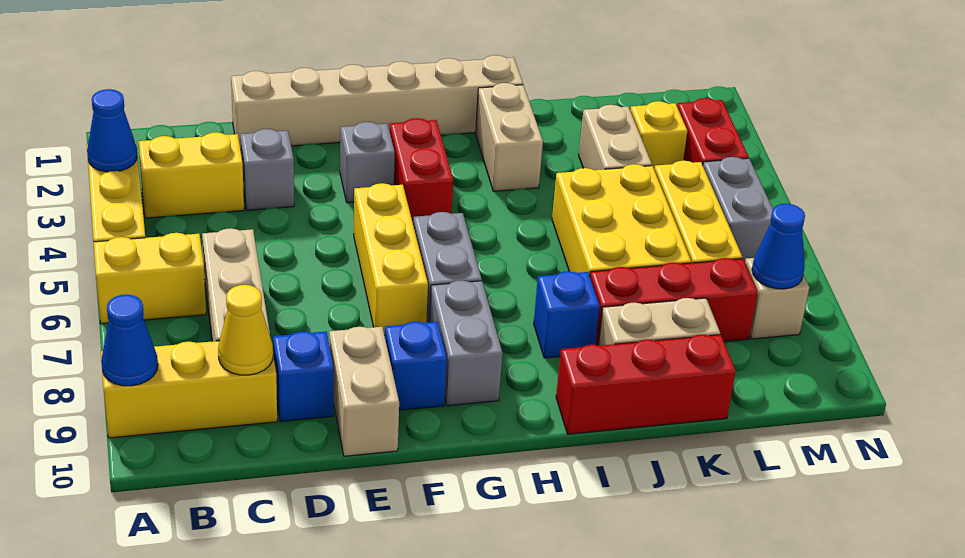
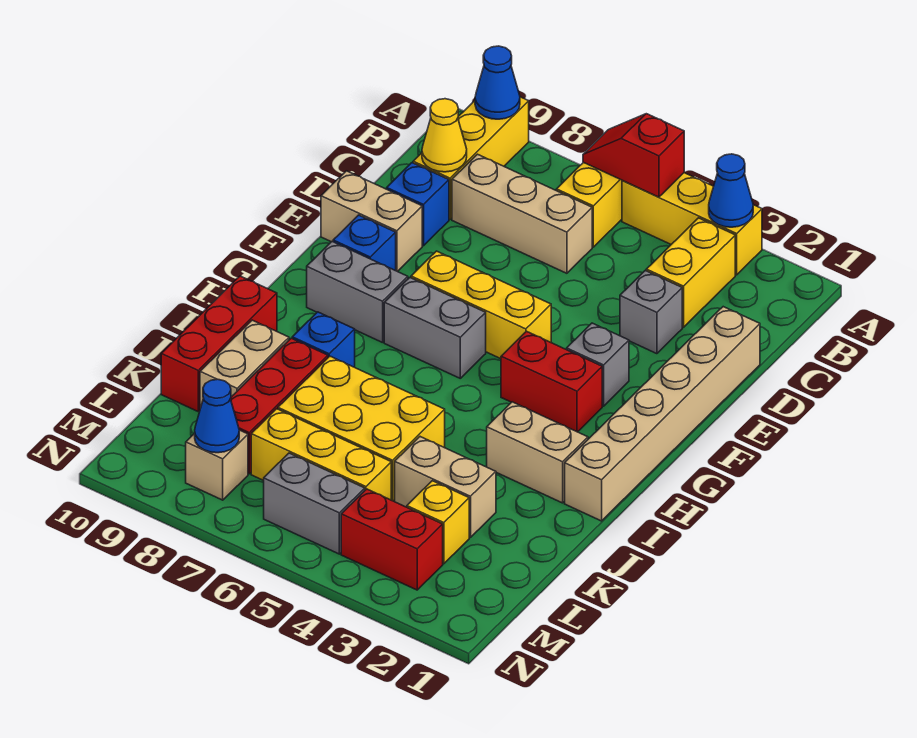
none -> red slope A5:A6 level 2 top 5

